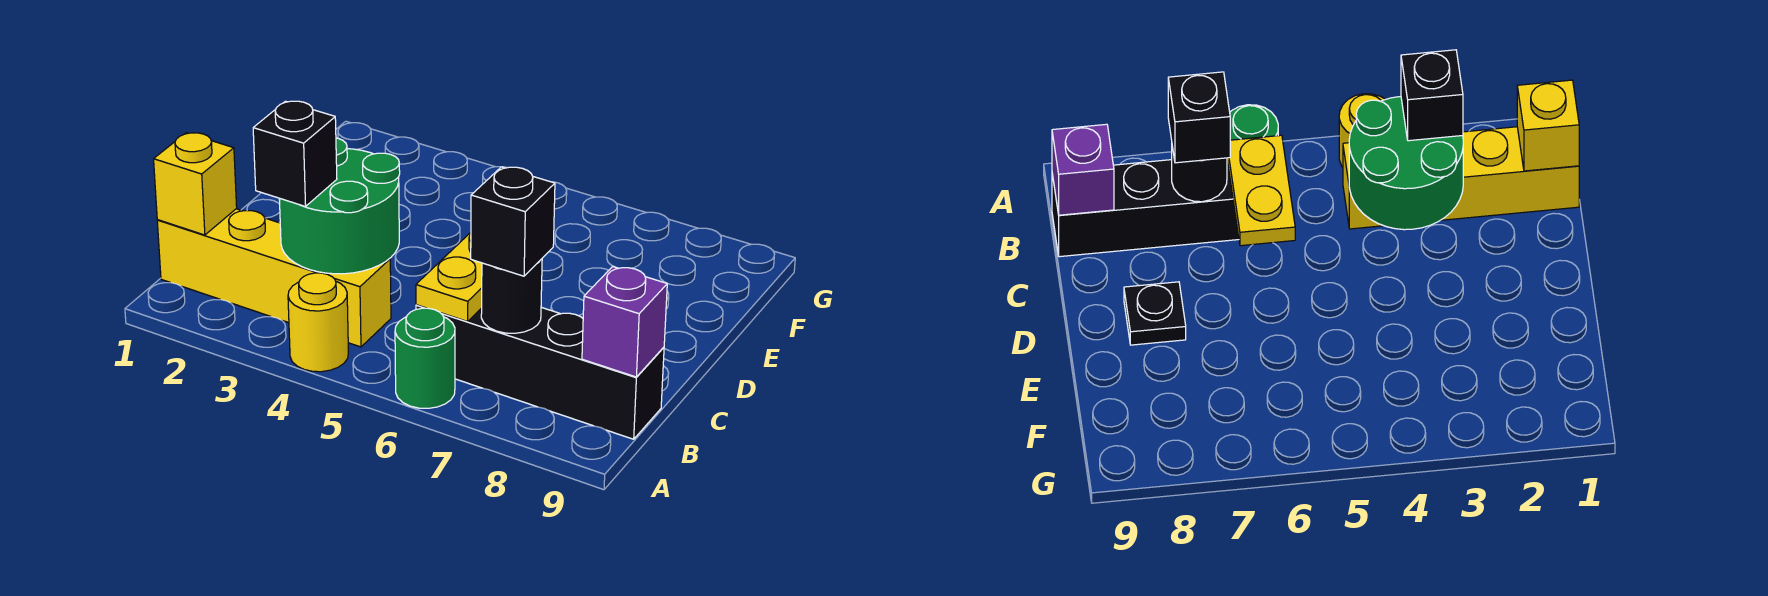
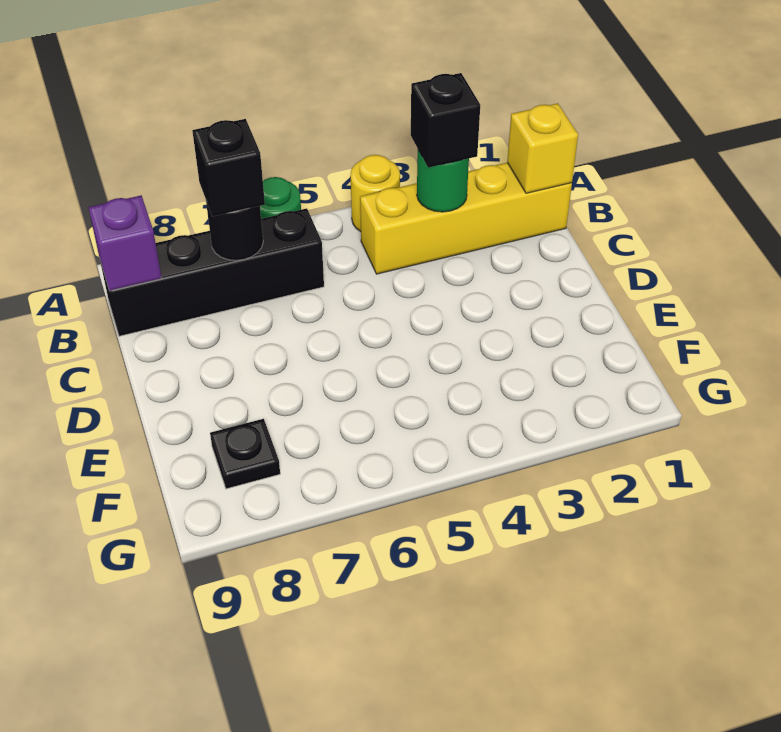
green round brick B3:C4 level 2 -> green round brick B3 level 2
yellow plate B6:C6 level 2 -> none
black plate D8 level 1 -> black plate F8 level 1

